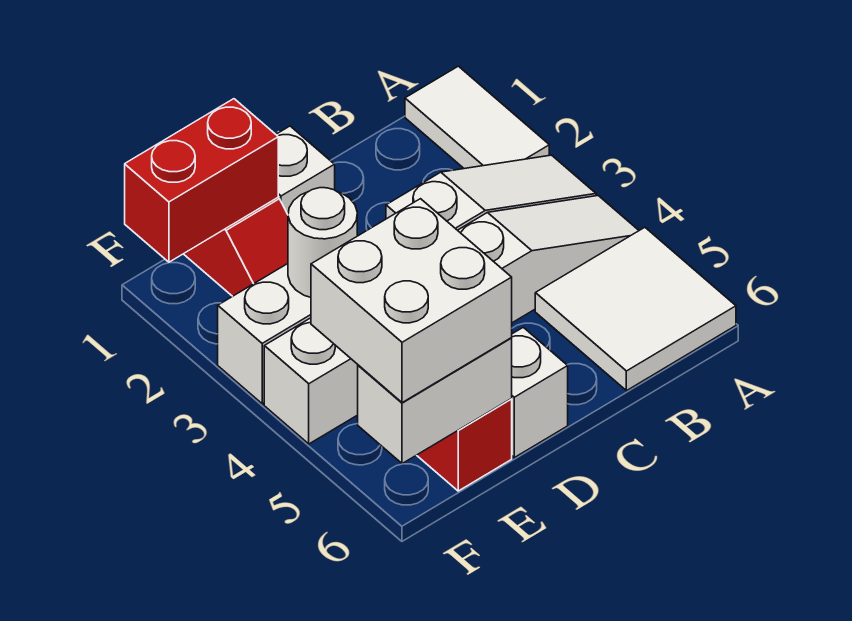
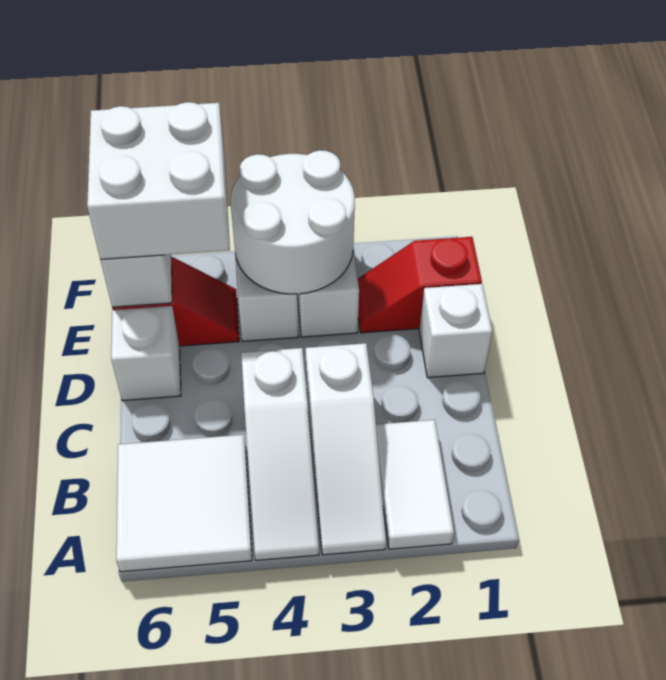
white tile A1:A2 level 1 -> white tile A2:B2 level 1
red brick E1:F1 level 2 -> none
white round brick E3 level 2 -> white round brick E3:F4 level 2

